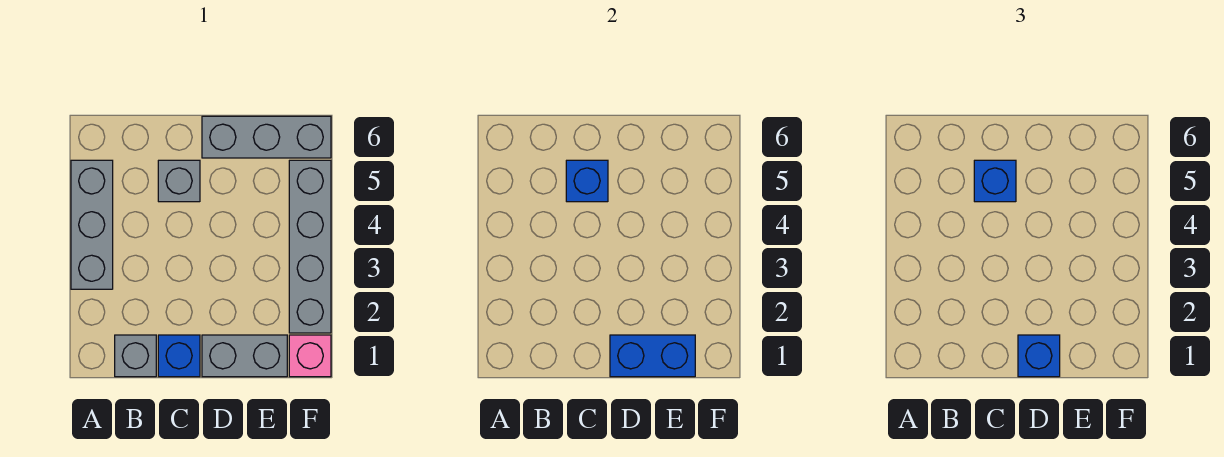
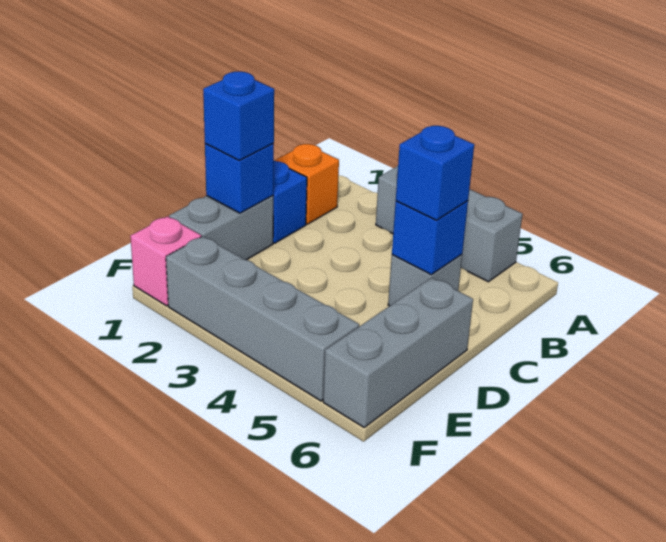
grey brick B1 level 1 -> orange brick B1 level 1
blue brick D1:E1 level 2 -> blue brick D1 level 2

